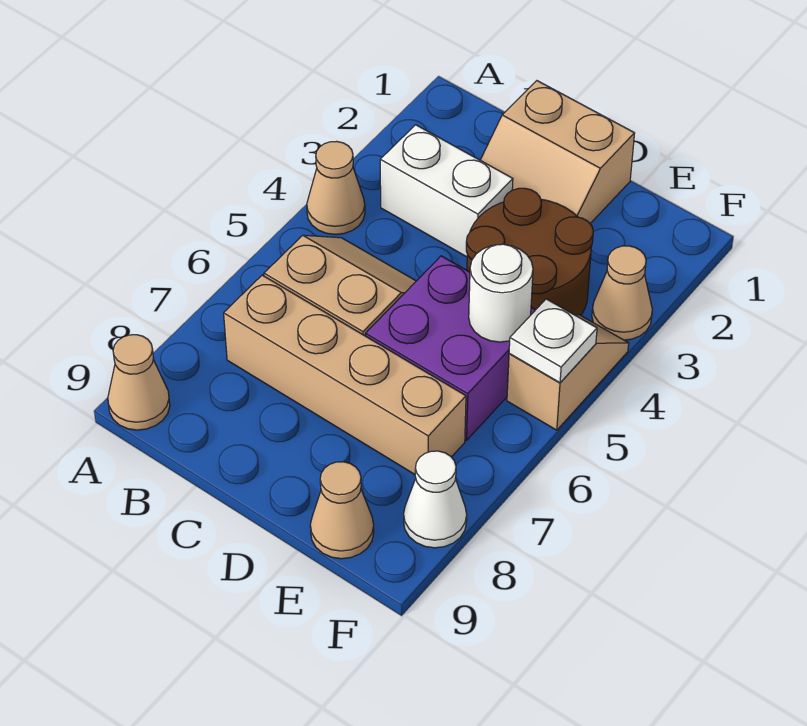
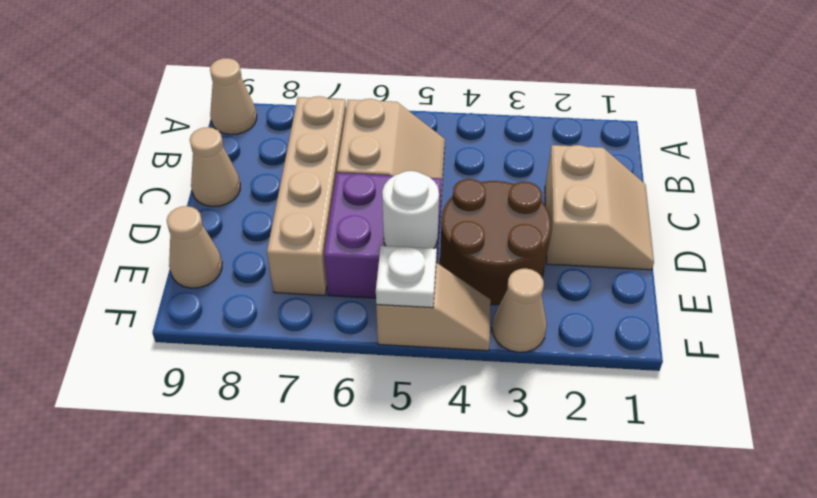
tan cone A4 level 1 -> tan cone C9 level 1
white brick B3:C3 level 1 -> none
tan slope C1:D2 level 1 top 1 -> tan slope C1:D2 level 1 top 2
white cone F8 level 1 -> none

